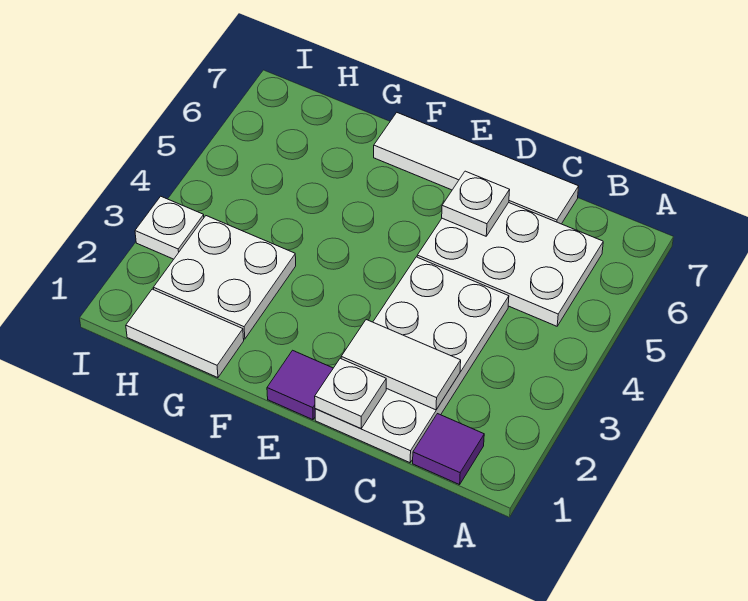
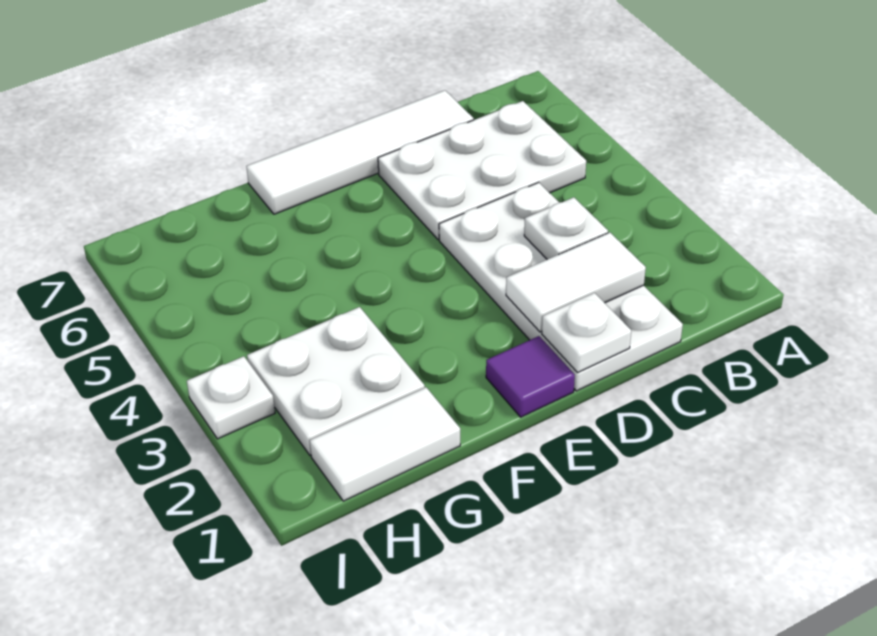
purple tile B1 level 1 -> none
white plate D6 level 2 -> white plate C3 level 2

